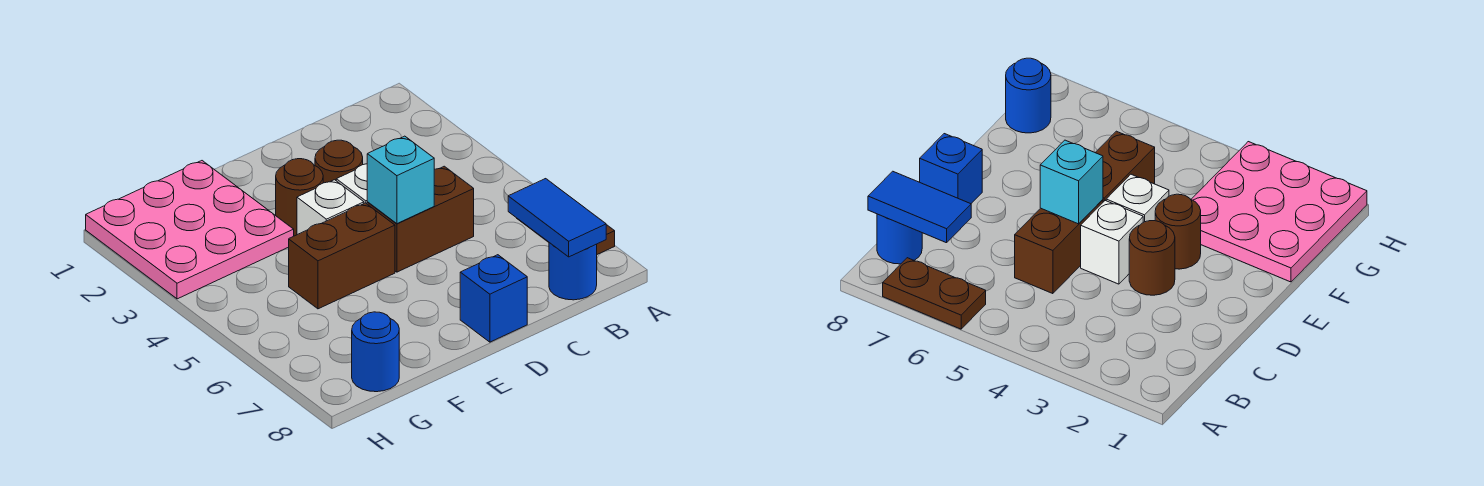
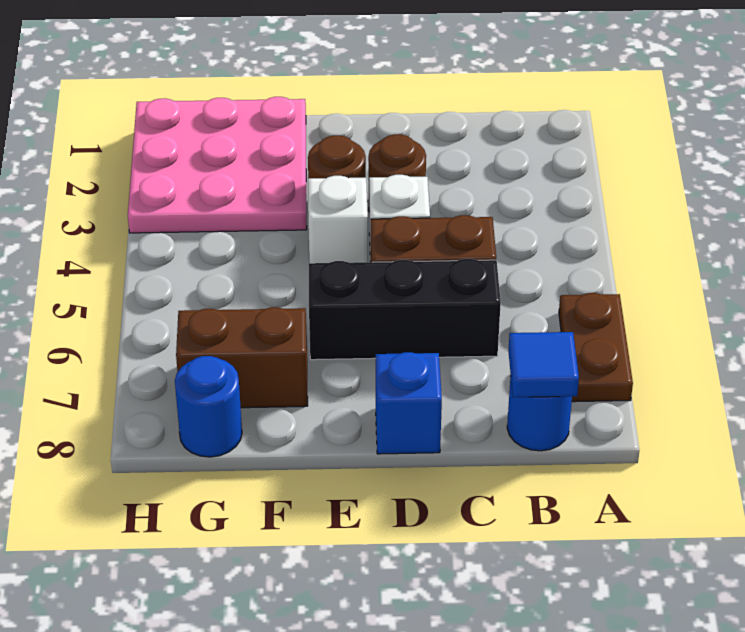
blue tile B7:B8 level 2 -> blue tile B8 level 2
none -> black brick C6:E6 level 1
cyan brick D5 level 2 -> none
brown brick E5:F5 level 1 -> brown brick F7:G7 level 1

